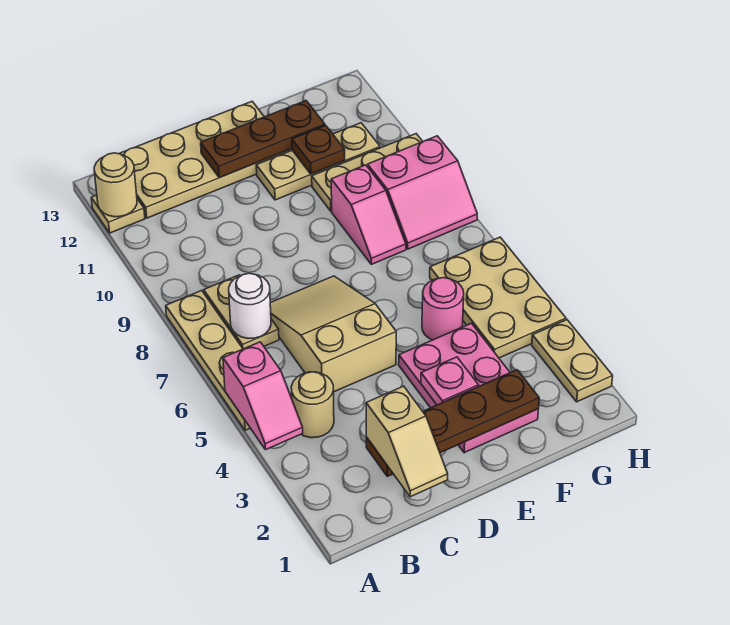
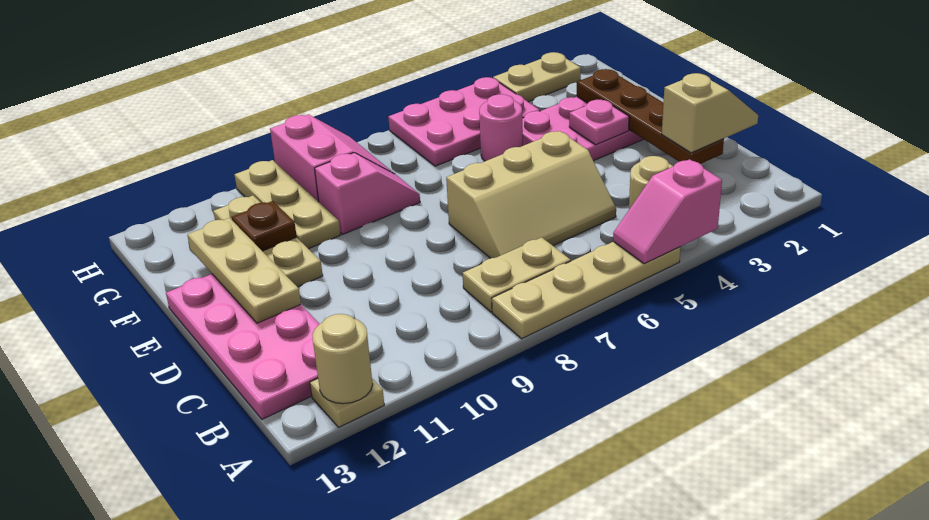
pink slope A4:A5 level 2 top 5 -> pink slope A4:A5 level 2 top 4
white round brick B7 level 2 -> none
tan plate B12:E13 level 1 -> pink plate B12:E13 level 1
tan slope C5:D7 level 1 top 5 -> tan slope C5:D7 level 1 top D
brown plate D12:F12 level 2 -> tan plate D12:F12 level 2
tan plate G4:H6 level 1 -> pink plate G4:H6 level 1

